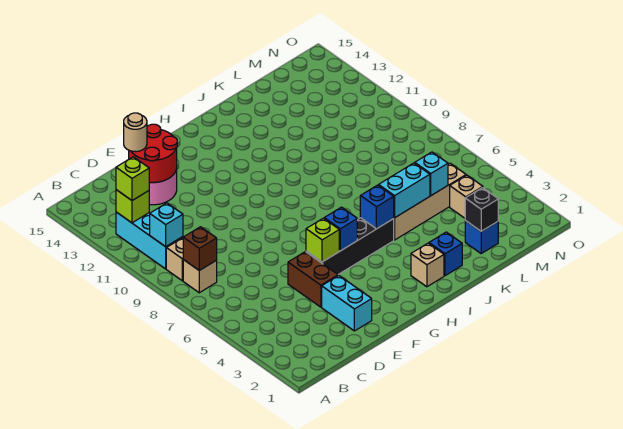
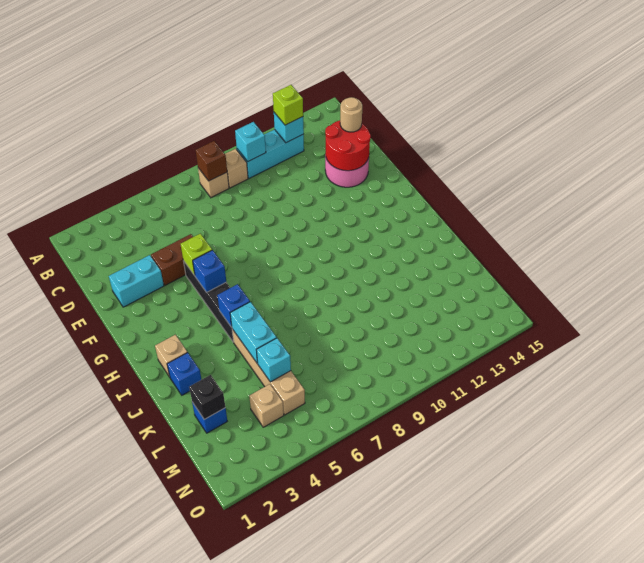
lime brick B12 level 2 -> cyan brick B12 level 2

